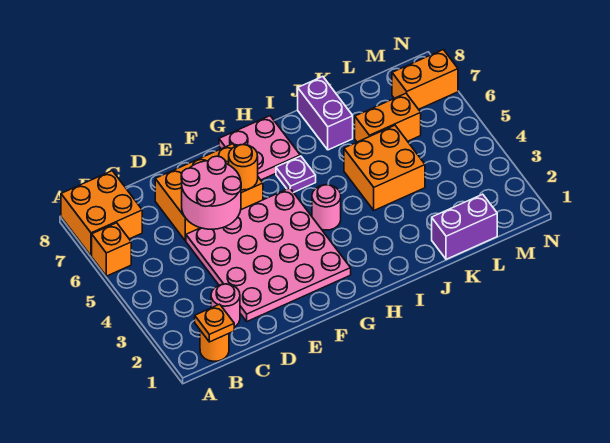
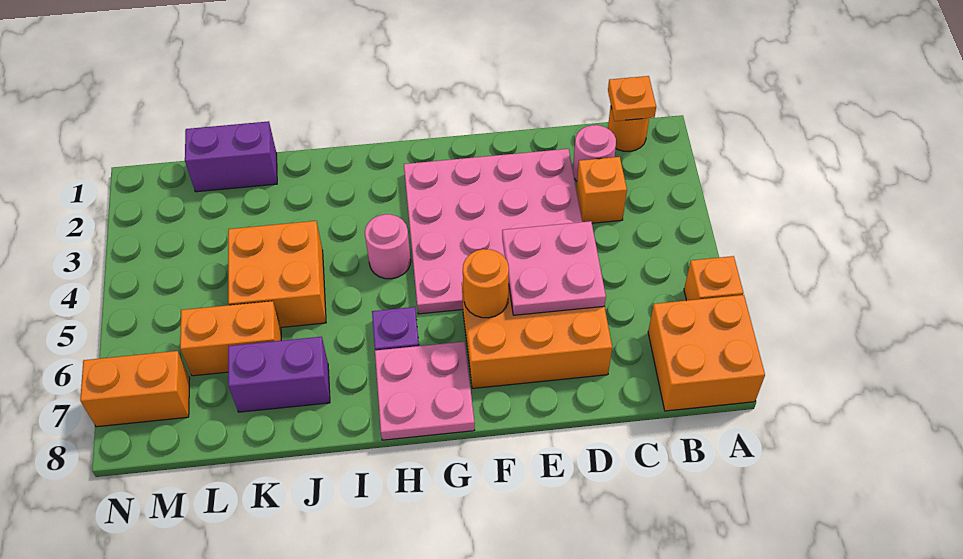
none -> orange brick C3 level 1
pink round brick D5:E6 level 2 -> pink plate D5:E6 level 2
purple brick J7:J8 level 1 -> purple brick J7:K7 level 1

